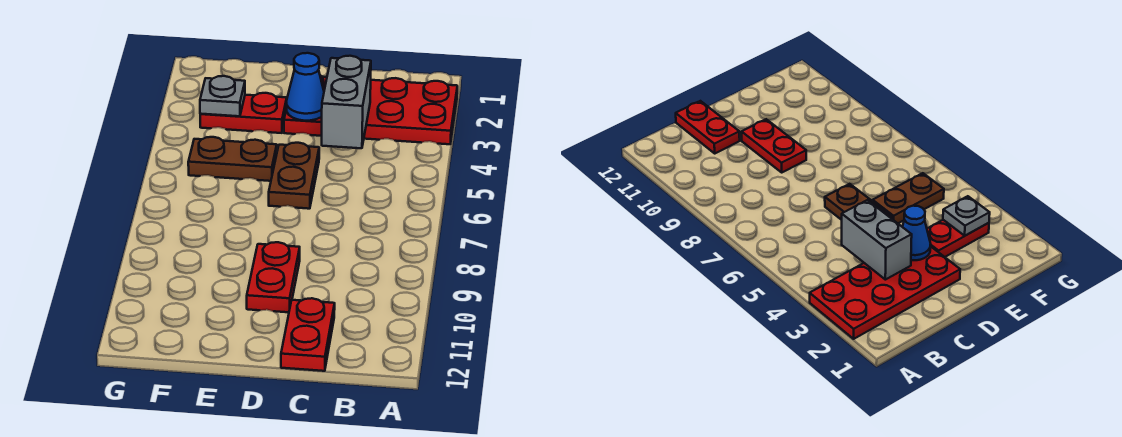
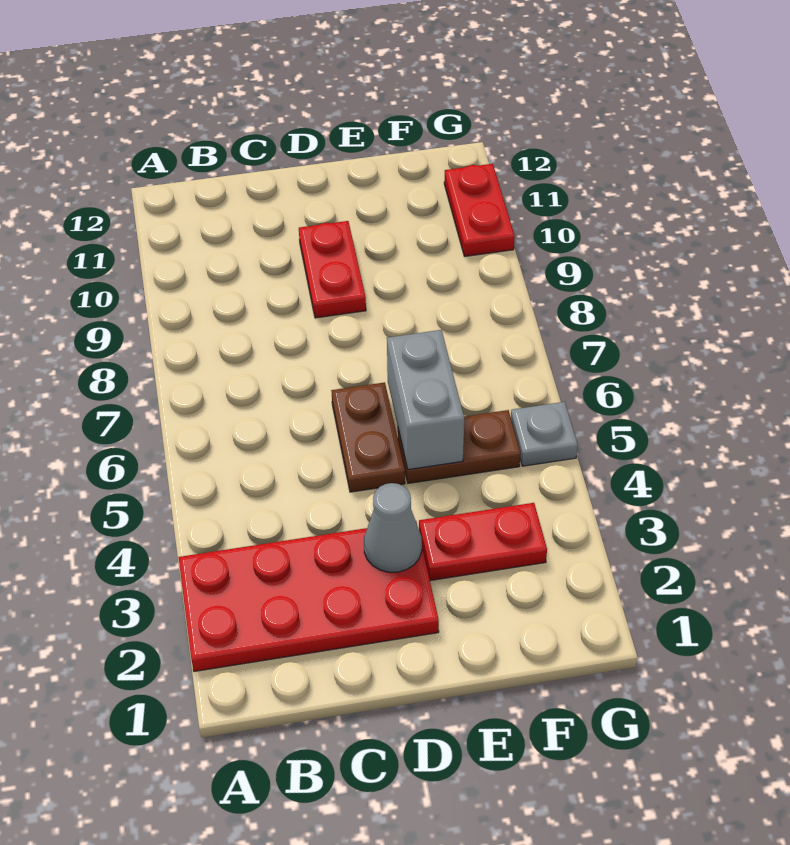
grey brick C3:C4 level 2 -> grey brick E5:E6 level 2
red plate C11:C12 level 1 -> red plate G10:G11 level 1
blue cone D3 level 2 -> grey cone D3 level 2
grey plate F3 level 2 -> grey plate G5 level 1

